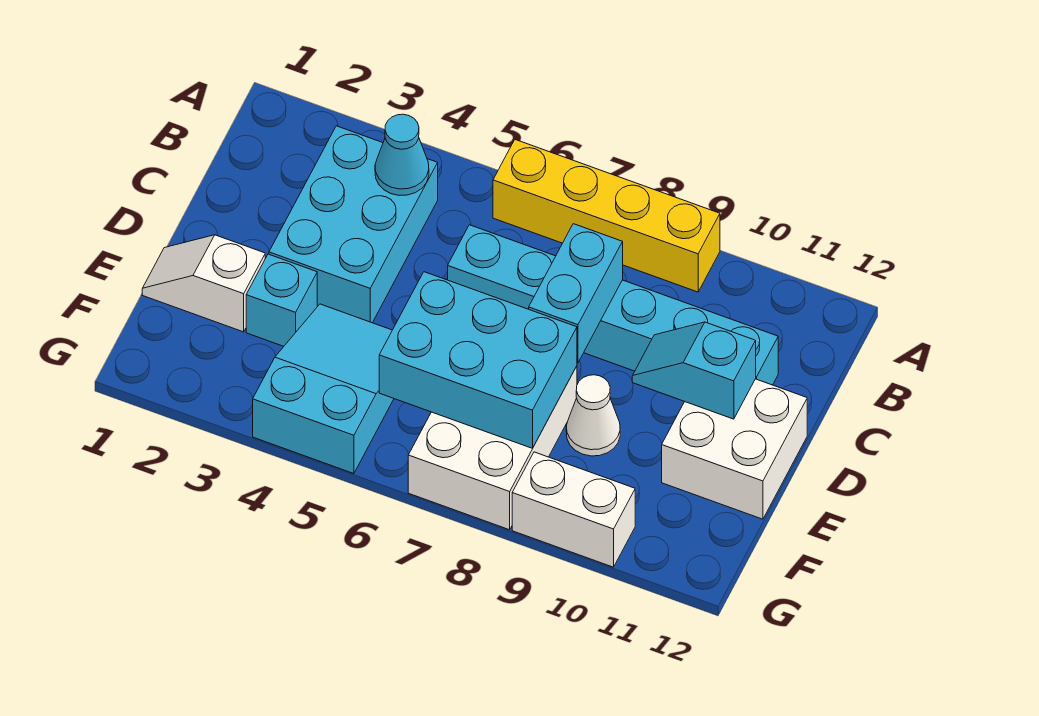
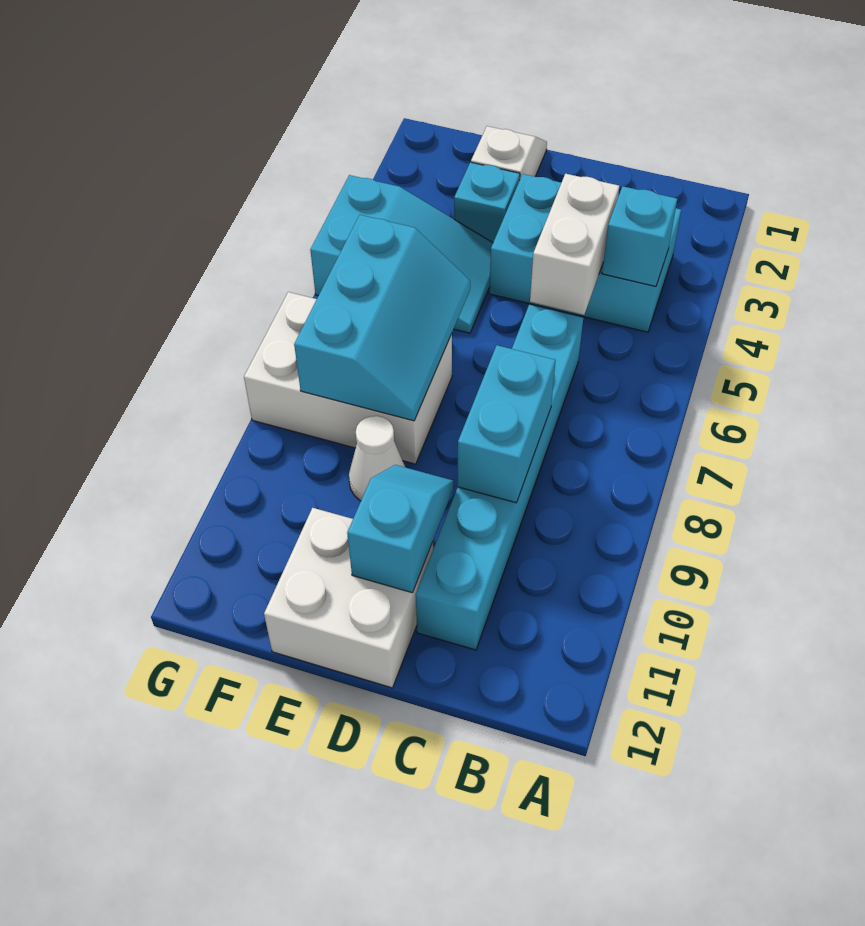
yellow brick A6:A9 level 1 -> none
cyan cone B4 level 2 -> cyan brick B4 level 2
cyan brick C8:D8 level 2 -> cyan brick C8:C9 level 2
cyan brick E6:F8 level 2 -> cyan slope E6:F8 level 2 top F
white brick G9:G10 level 1 -> white brick C4:C5 level 2

